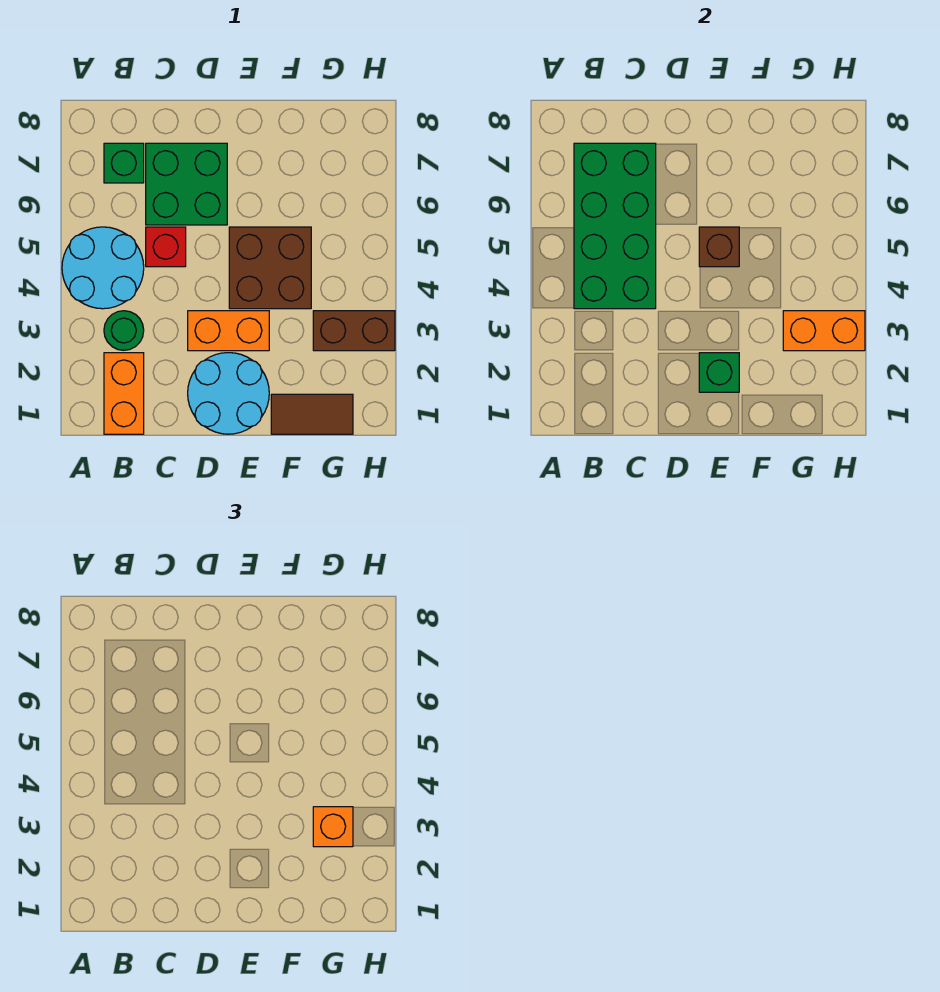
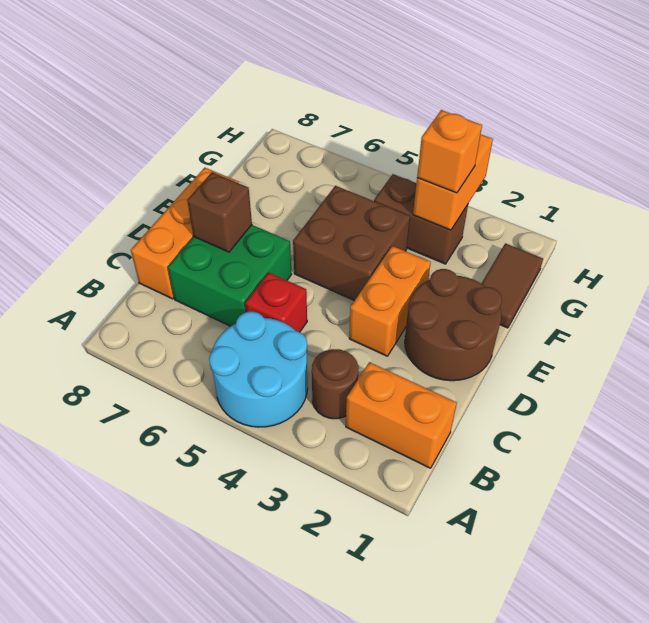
green round brick B3 level 1 -> brown round brick B3 level 1
green brick B4:C7 level 2 -> none
green brick B7 level 1 -> none
none -> orange brick C8:E8 level 1
cyan round brick D1:E2 level 1 -> brown round brick D1:E2 level 1
green brick E2 level 2 -> none
brown brick E5 level 2 -> brown brick D7 level 2
brown brick G3:H3 level 1 -> brown brick G3:G4 level 1

